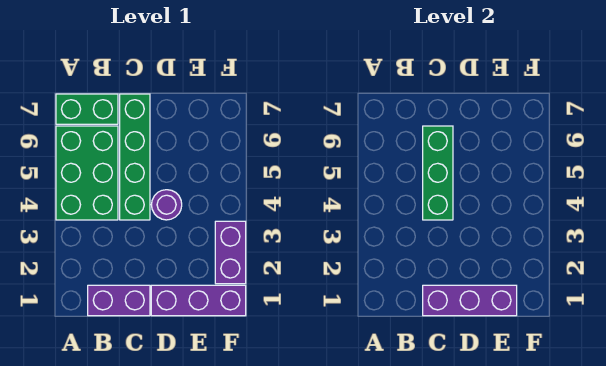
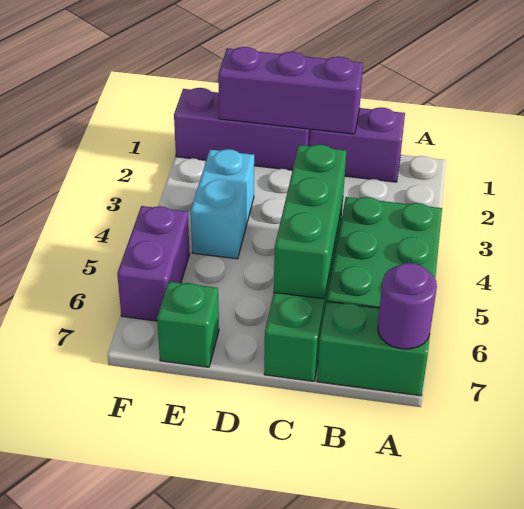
purple round brick D4 level 1 -> purple round brick A7 level 2
none -> cyan brick E3:E4 level 1
none -> green brick E7 level 1
purple brick F2:F3 level 1 -> purple brick F5:F6 level 1

